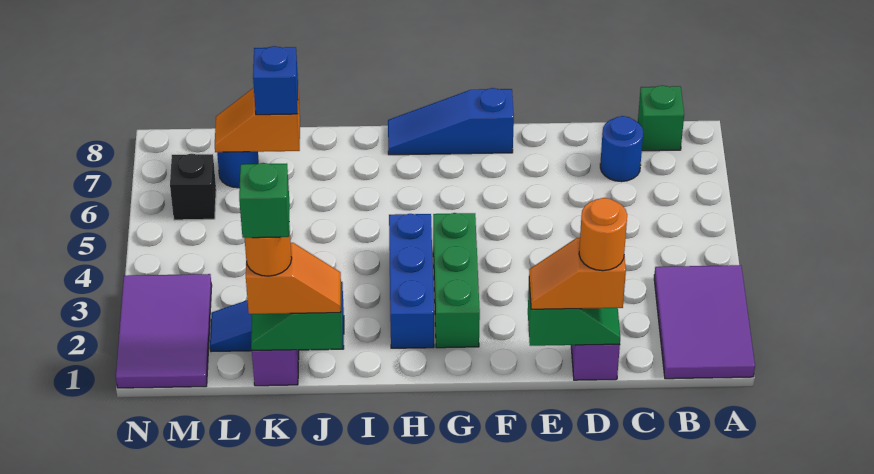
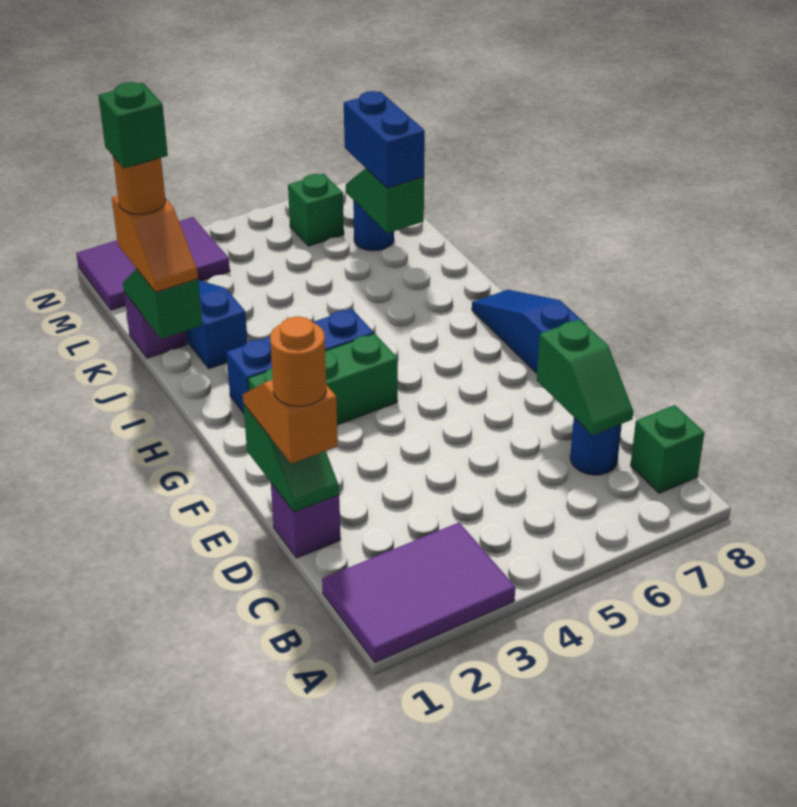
none -> green slope C7:D7 level 2 top D
orange slope K7:L7 level 2 top K -> green slope K7:L7 level 2 top K
blue brick K7 level 3 -> blue brick K7:L7 level 3
black brick M6 level 1 -> green brick M6 level 1

